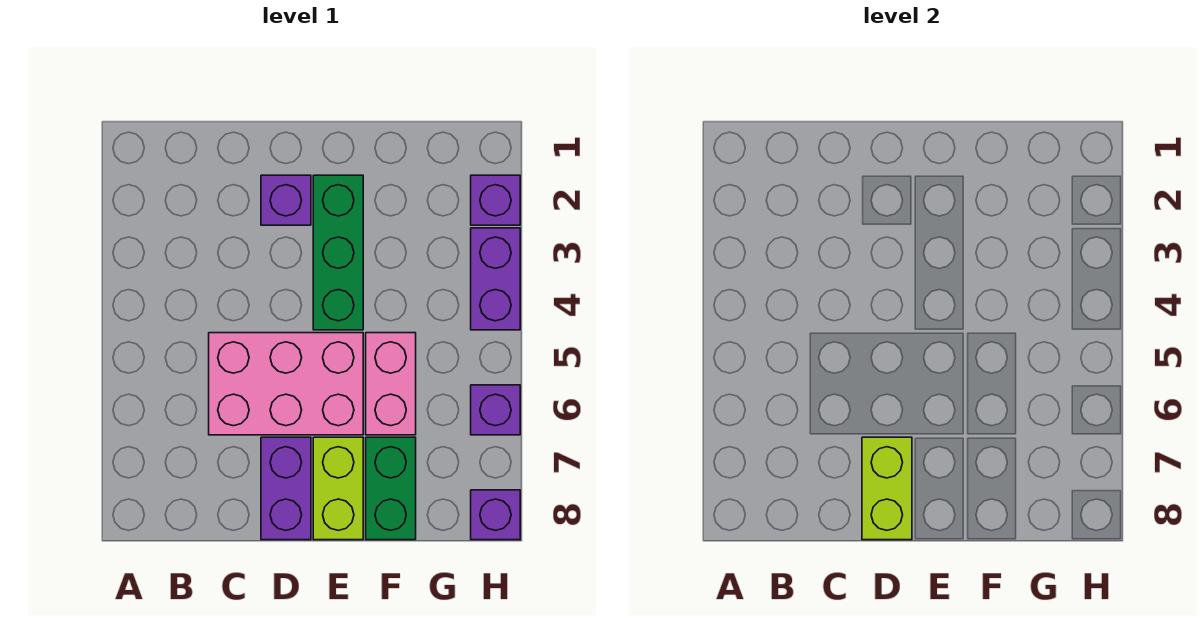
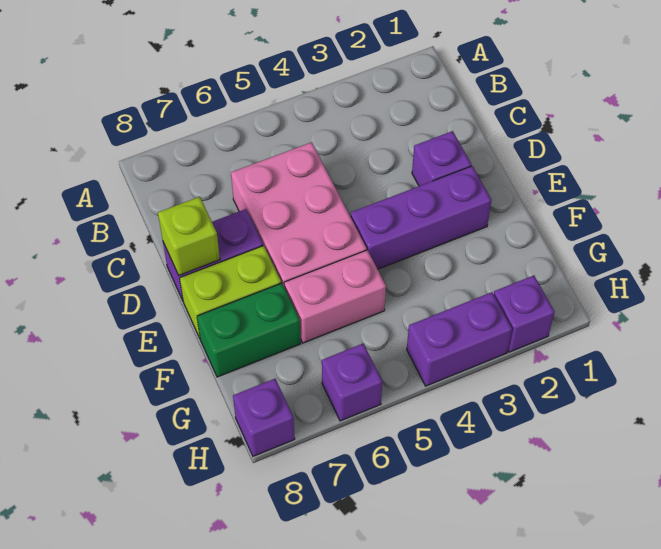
lime brick D7:D8 level 2 -> lime brick D8 level 2
green brick E2:E4 level 1 -> purple brick E2:E4 level 1

